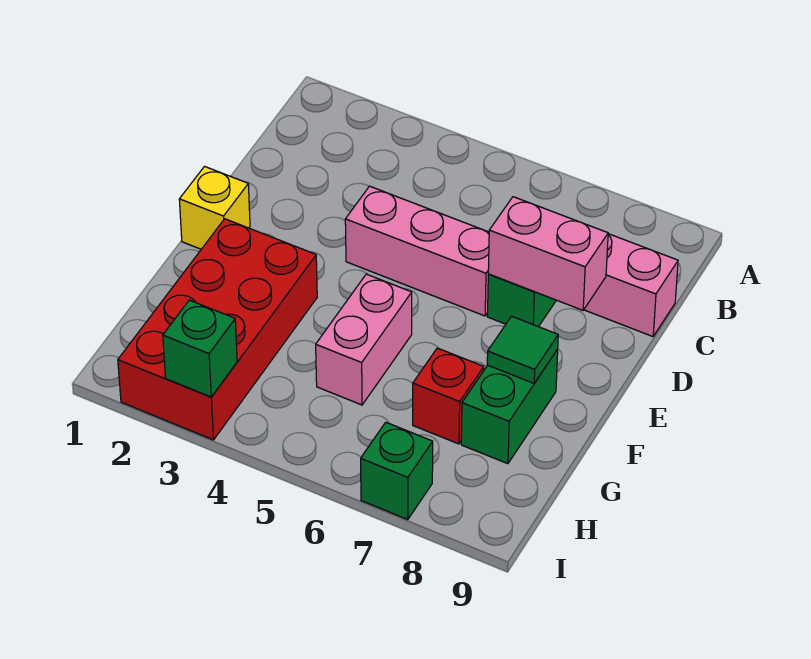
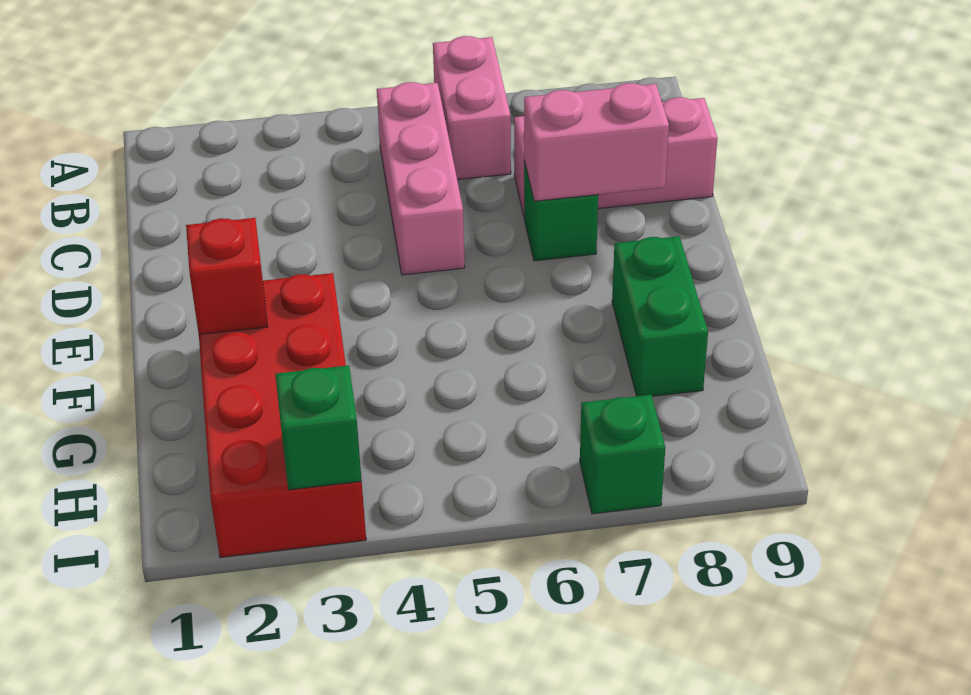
pink brick D4:D6 level 1 -> pink brick B5:D5 level 1
yellow brick E1 level 1 -> none
pink brick F5:G5 level 1 -> pink brick A6:B6 level 1
green tile F8 level 2 -> none
red brick G7 level 1 -> red brick F2 level 2

